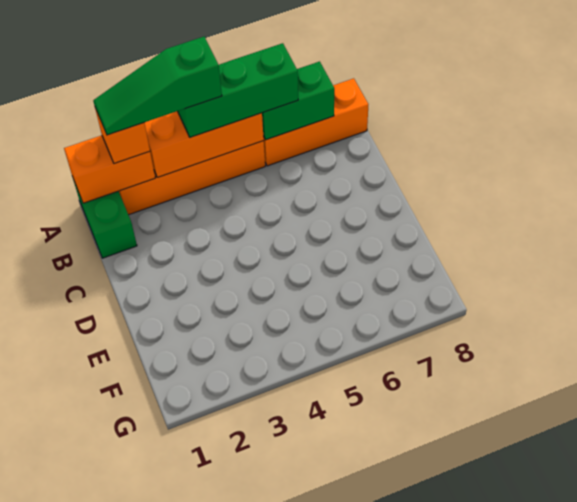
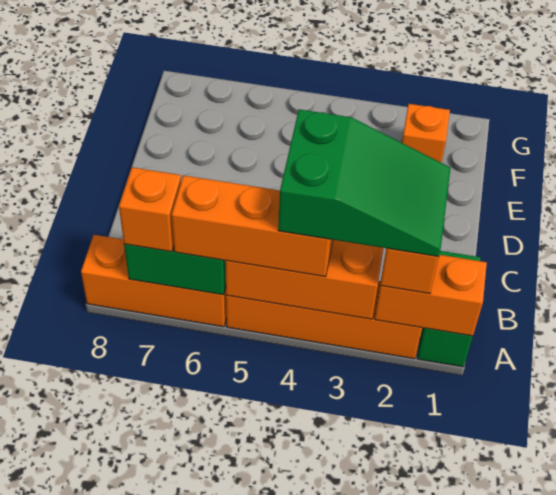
green slope A2:A4 level 4 top 4 -> green slope A2:B4 level 4 top 4
green brick A4:A6 level 3 -> orange brick A4:A6 level 3
none -> orange brick A7 level 3
none -> orange brick F2 level 1

